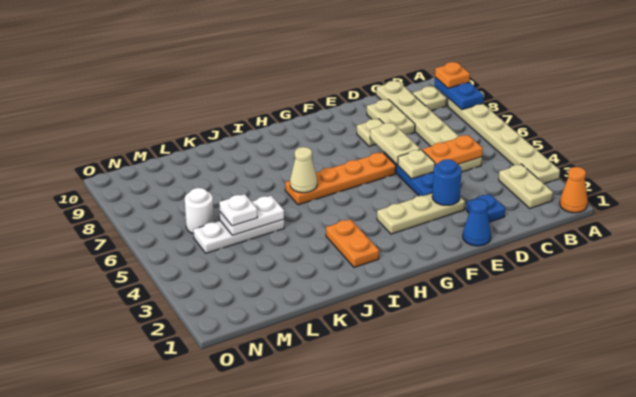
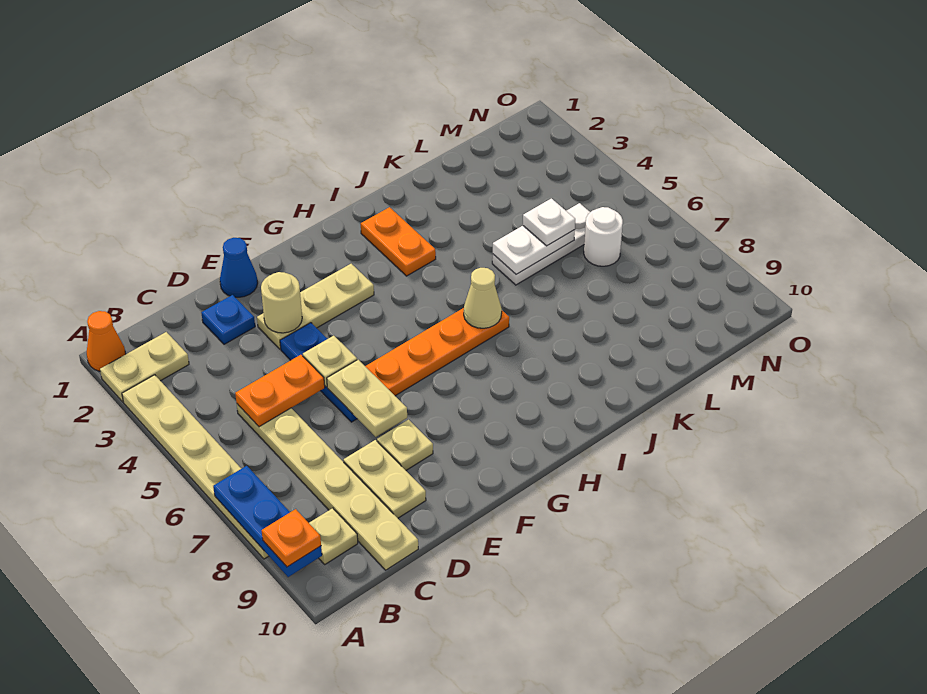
blue plate A8:A9 level 2 -> blue plate A7:A9 level 2
tan plate B2:B3 level 1 -> tan plate A2:B2 level 1
blue round brick E3 level 2 -> tan round brick E3 level 2

